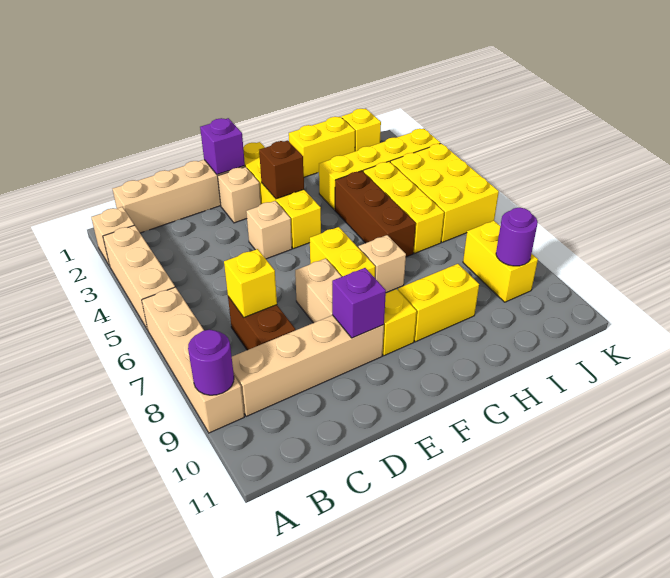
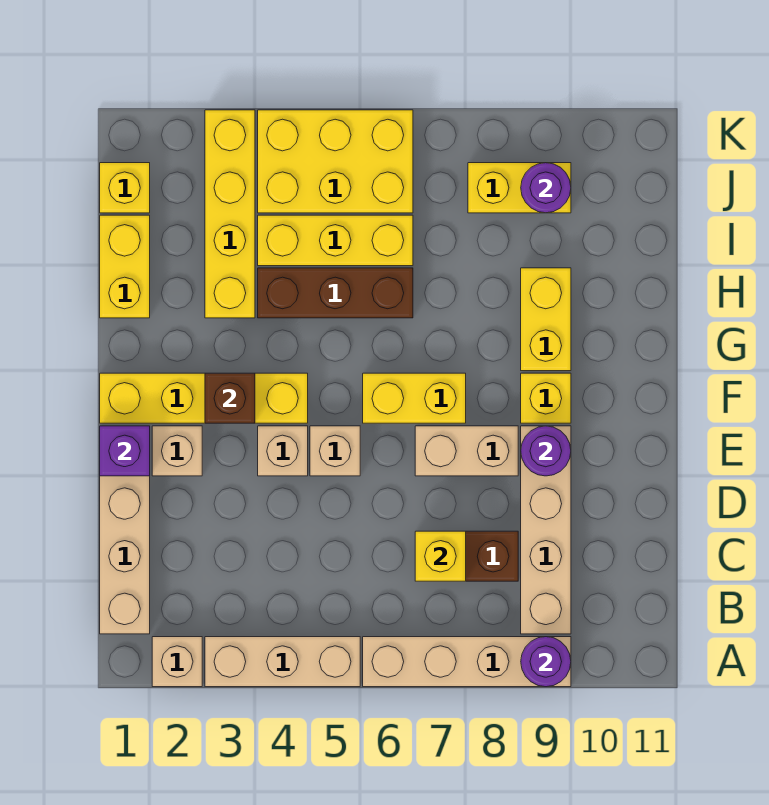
purple brick E9 level 2 -> purple round brick E9 level 2
tan brick G7 level 1 -> tan brick E5 level 1

